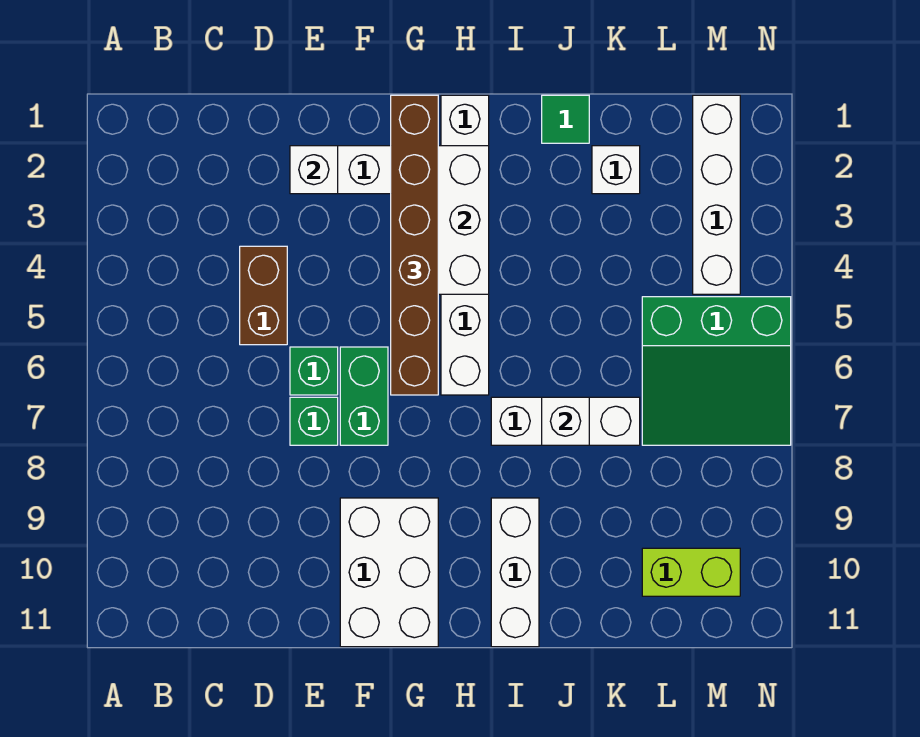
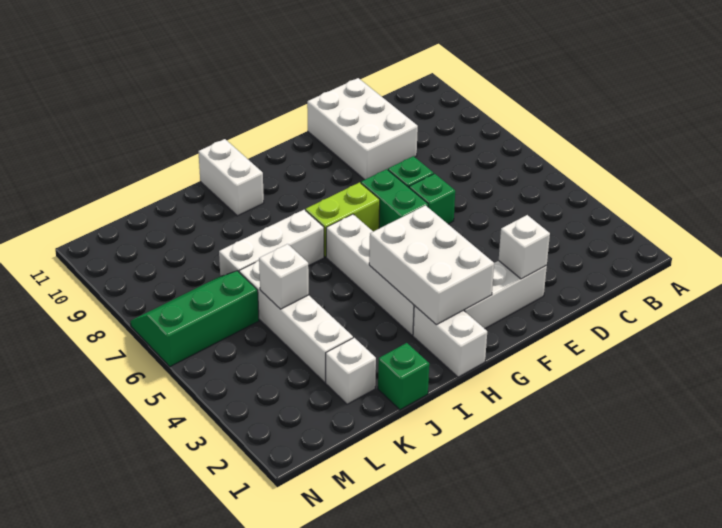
brown brick D4:D5 level 1 -> none
white brick F9:G11 level 1 -> white brick D9:E11 level 1
brown brick G1:G6 level 3 -> none
white brick I9:I11 level 1 -> white brick I10:I11 level 1
green tile J1 level 1 -> green brick J1 level 1
white brick J7 level 2 -> white brick K5 level 2
green slope L5:N7 level 1 top 5 -> green slope L6:N7 level 1 top 6
lime brick L10:M10 level 1 -> lime brick G7:H7 level 1
white brick M1:M4 level 1 -> white brick K3:K6 level 1

